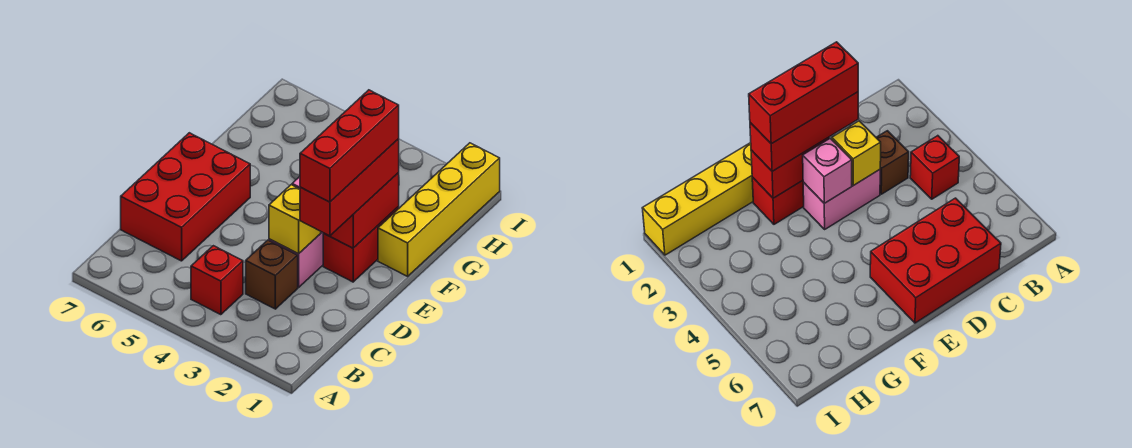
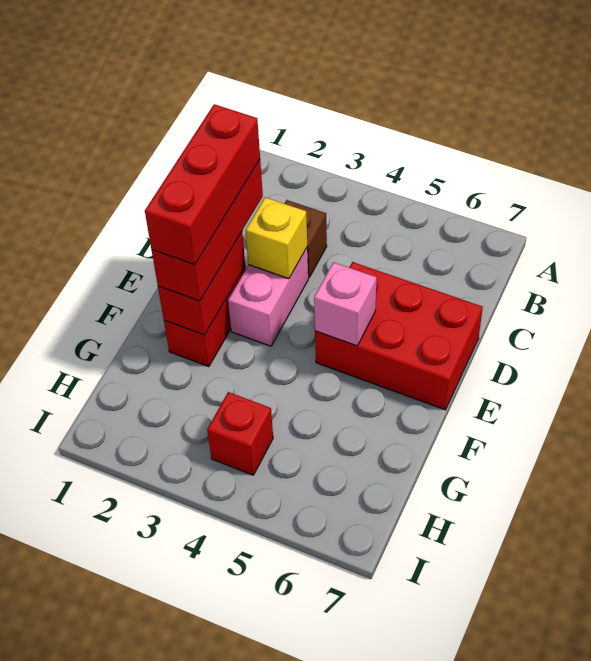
red brick B4 level 1 -> red brick H4 level 1
red brick C6:E7 level 1 -> red brick D5:E7 level 1
pink brick E3 level 2 -> pink brick E5 level 2
yellow brick F1:I1 level 1 -> none

